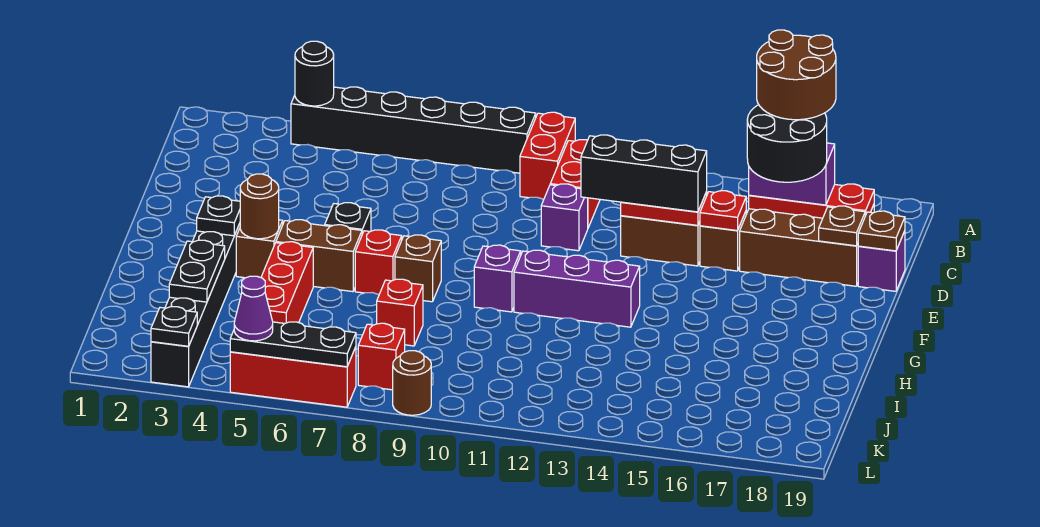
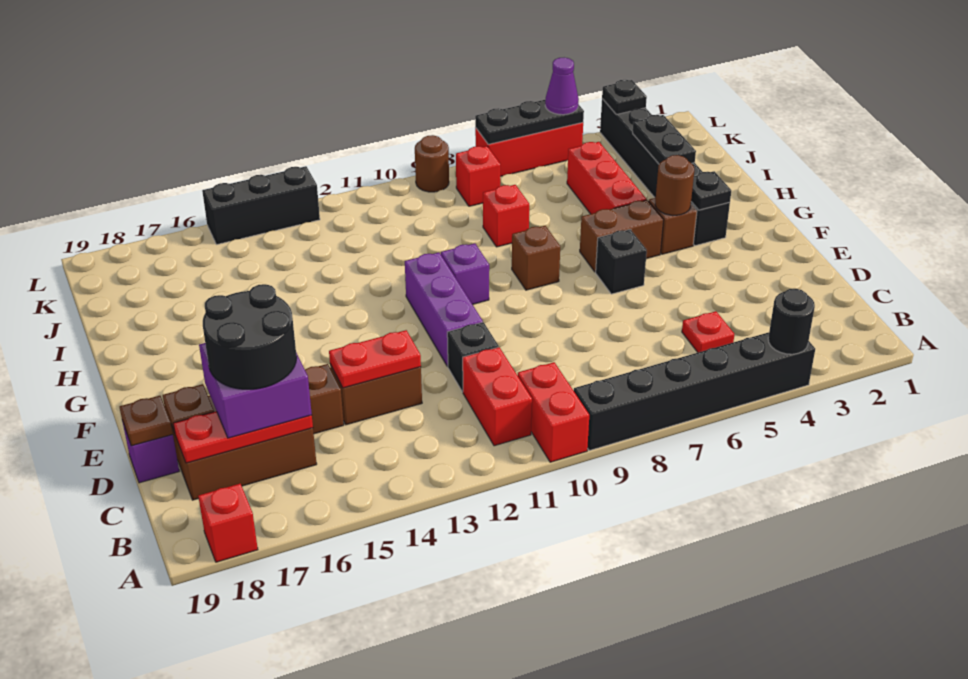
brown round brick B16:C17 level 5 -> none
purple brick C16:C17 level 3 -> purple brick C16:D17 level 3
purple brick D11 level 1 -> black brick D11 level 1
black brick D12:D14 level 3 -> black brick L13:L15 level 1
red plate D15 level 2 -> red plate C5 level 1
red brick G7 level 1 -> red brick A18 level 1
purple brick G11:G13 level 1 -> purple brick E11:G11 level 1

